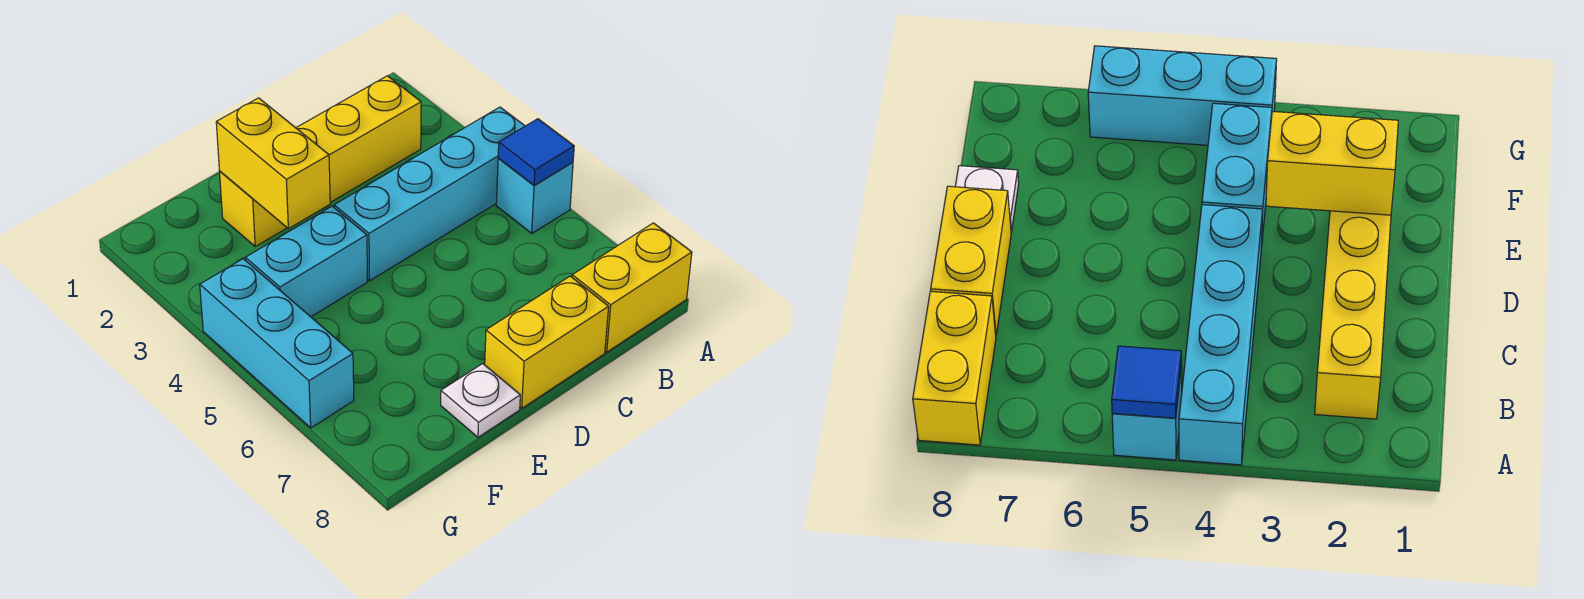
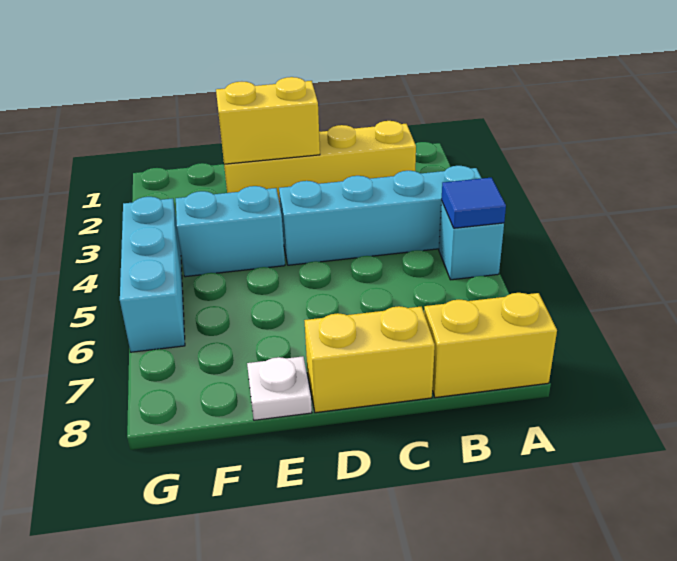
yellow brick E2:E3 level 2 -> yellow brick D2:E2 level 2

